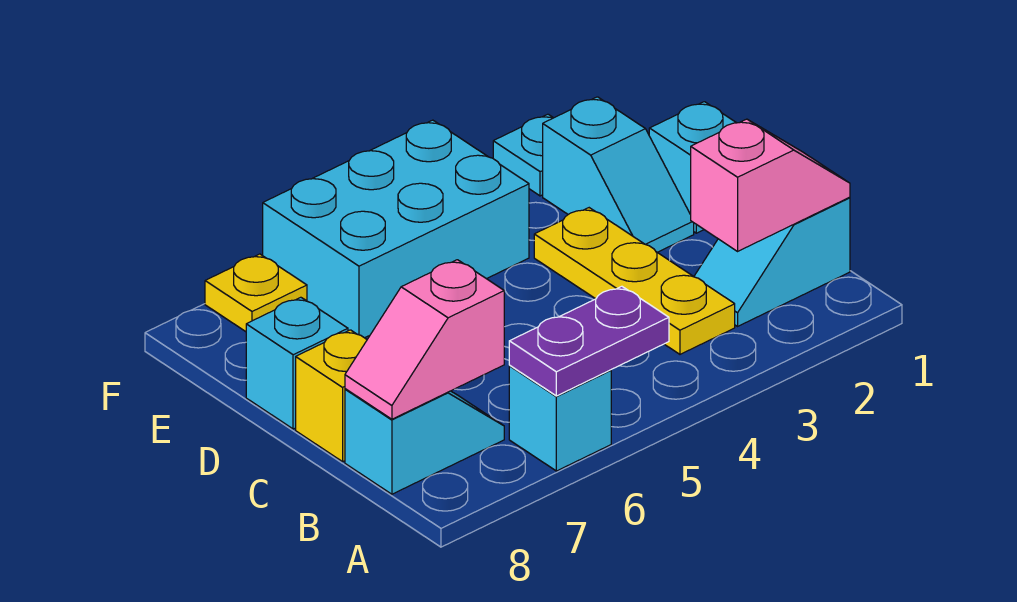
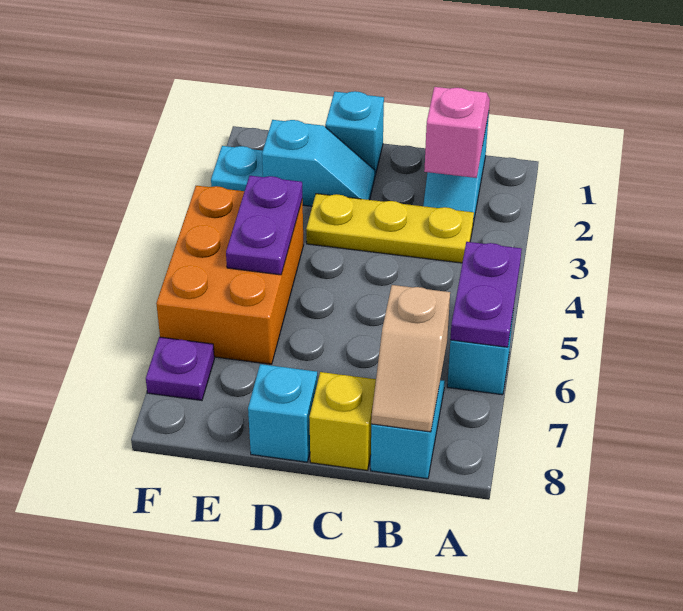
pink slope B7:B8 level 2 top 7 -> tan slope B7:B8 level 2 top 7
cyan brick E4:F6 level 1 -> orange brick E4:F6 level 1
none -> purple plate E4:E5 level 2
yellow plate F7 level 1 -> purple plate F7 level 1

